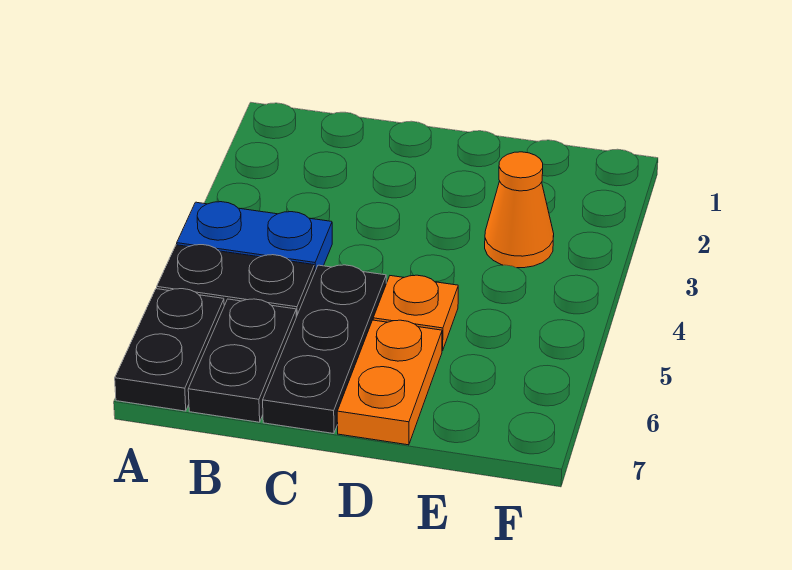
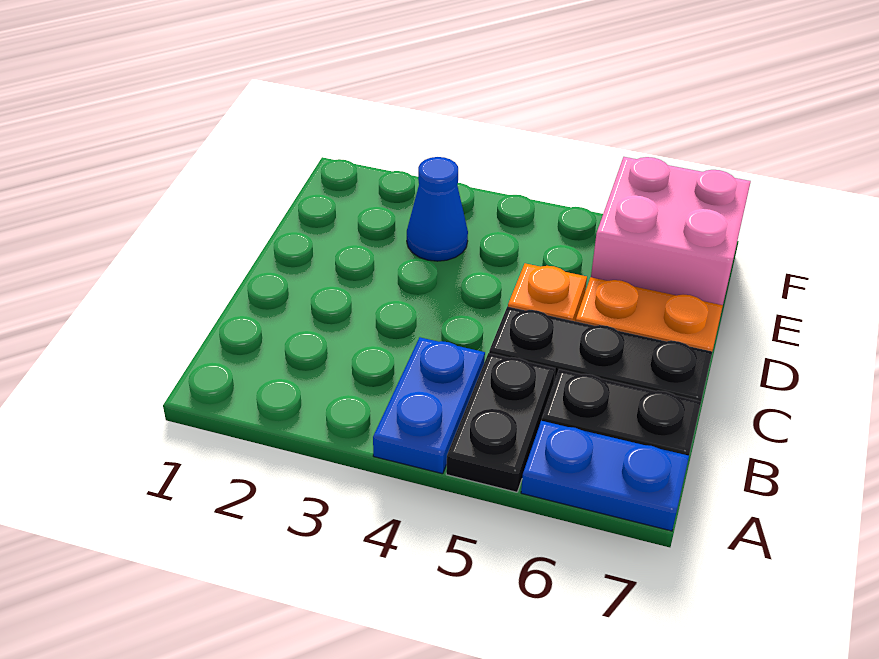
black plate A6:A7 level 1 -> blue plate A6:A7 level 1
orange cone E3 level 1 -> blue cone E3 level 1
none -> pink brick E6:F7 level 1

